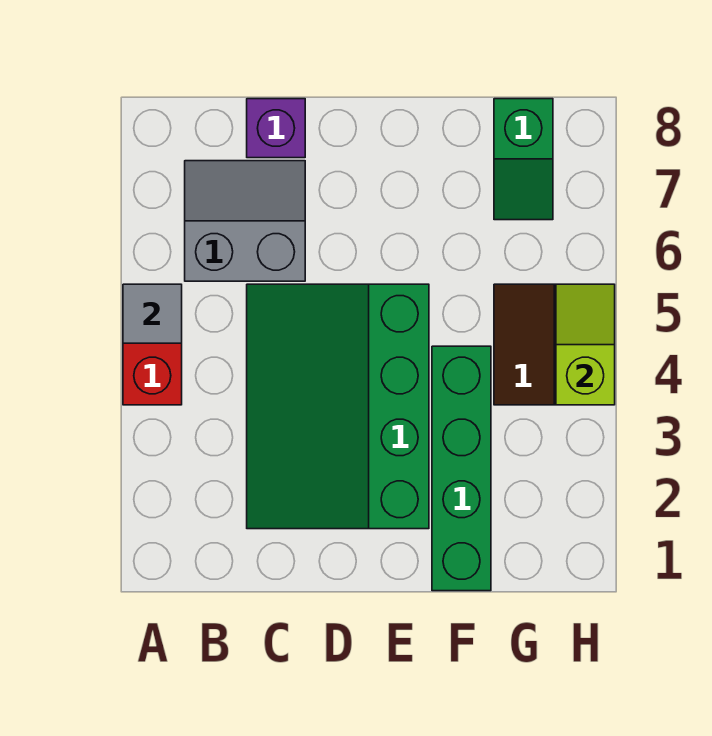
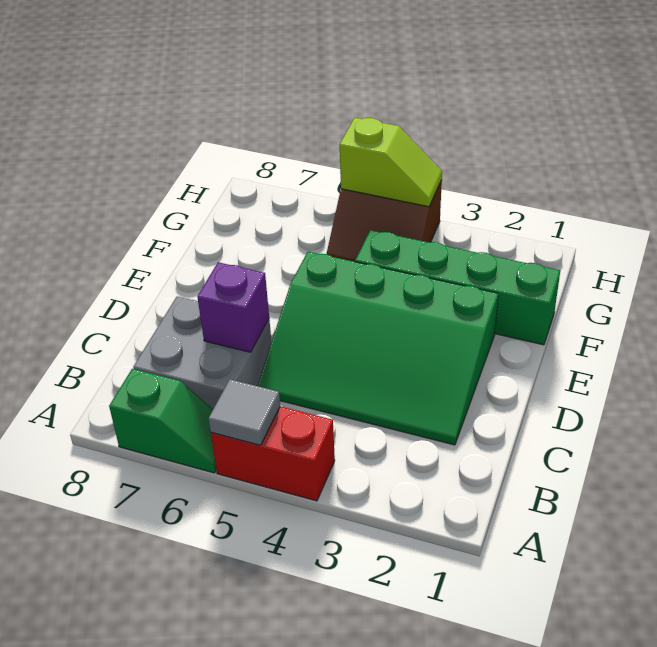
grey slope B6:C7 level 1 top 6 -> grey brick B6:C7 level 1
purple brick C8 level 1 -> purple brick C6 level 2
green slope G7:G8 level 1 top 8 -> green slope A6:A7 level 1 top 7
lime slope H4:H5 level 2 top 4 -> lime slope H4:H5 level 2 top 5

